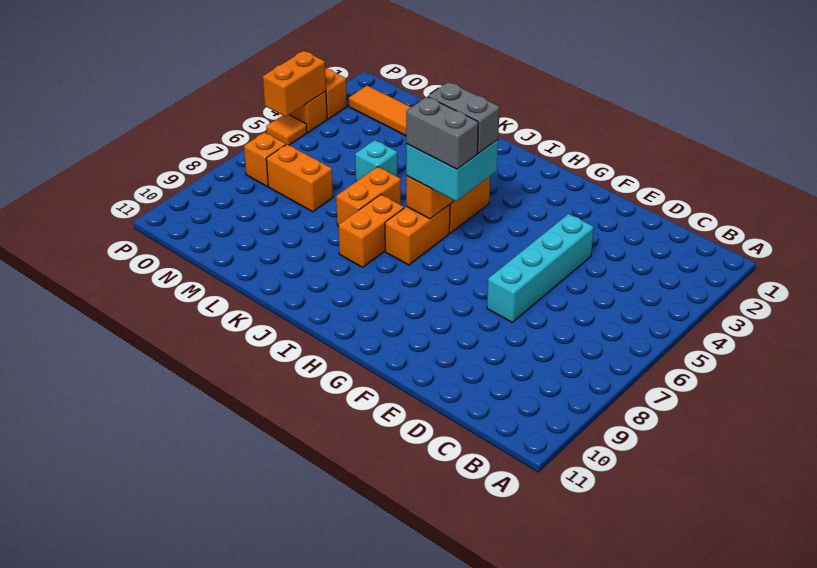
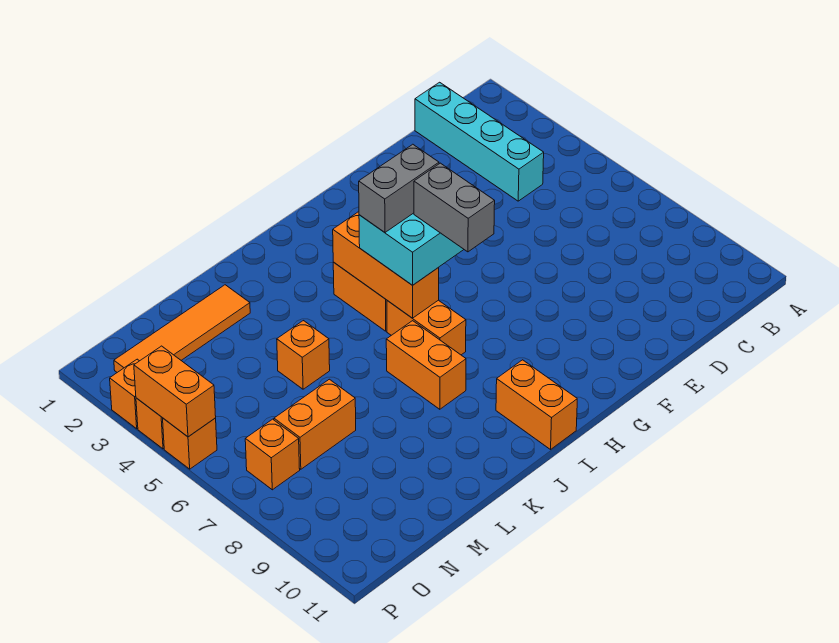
cyan brick E4:E7 level 1 -> cyan brick C1:C4 level 1
grey brick H6:I6 level 4 -> grey brick H6:H7 level 4
orange brick K6:K7 level 1 -> orange brick I10:I11 level 1
cyan brick L5 level 1 -> orange brick L5 level 1
orange tile P5 level 1 -> orange brick P5 level 1

